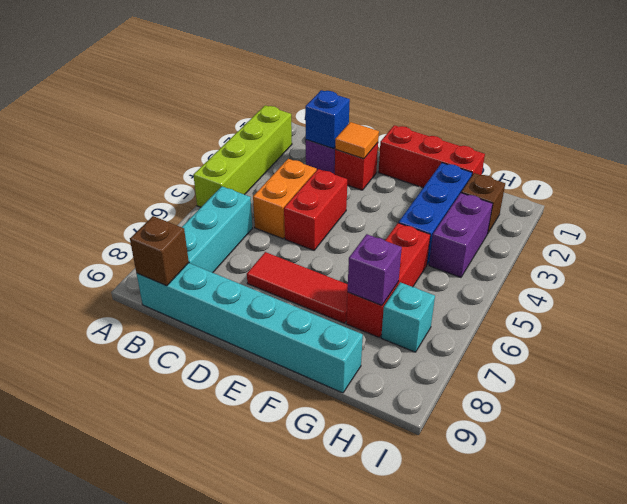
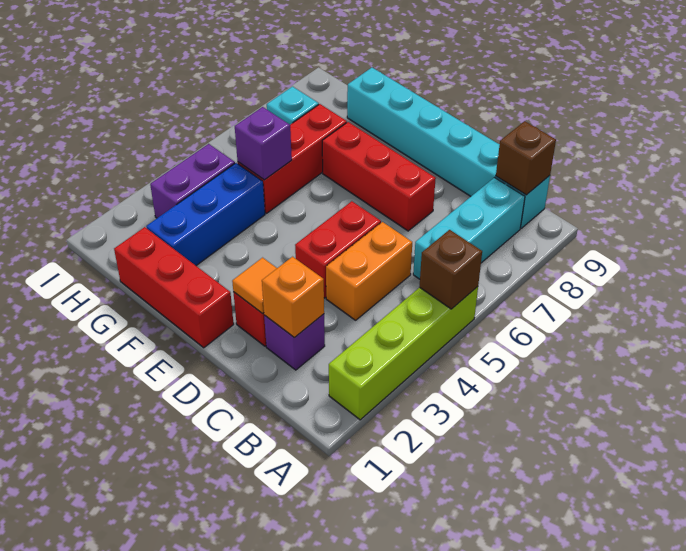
blue brick C2 level 2 -> orange brick C2 level 2
red tile D7:F7 level 1 -> red brick D7:F7 level 1
purple brick G7 level 2 -> purple brick G5 level 2
brown brick H2 level 1 -> brown brick A5 level 2

